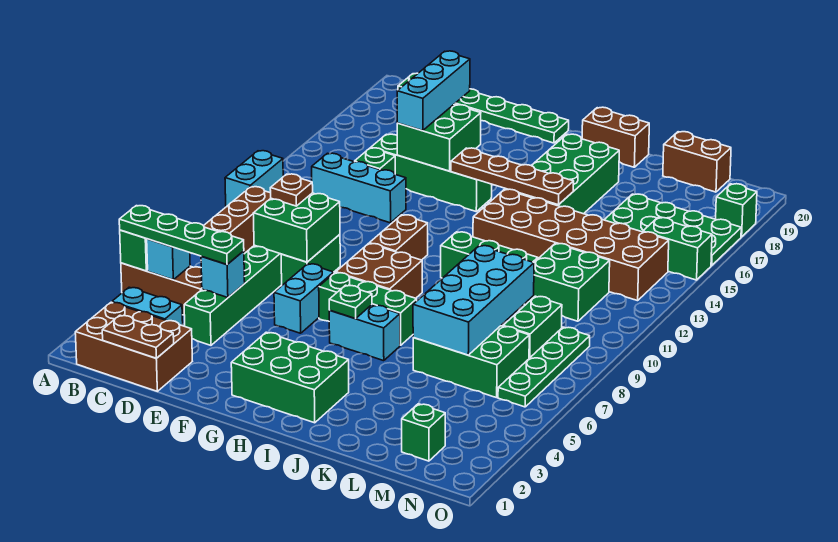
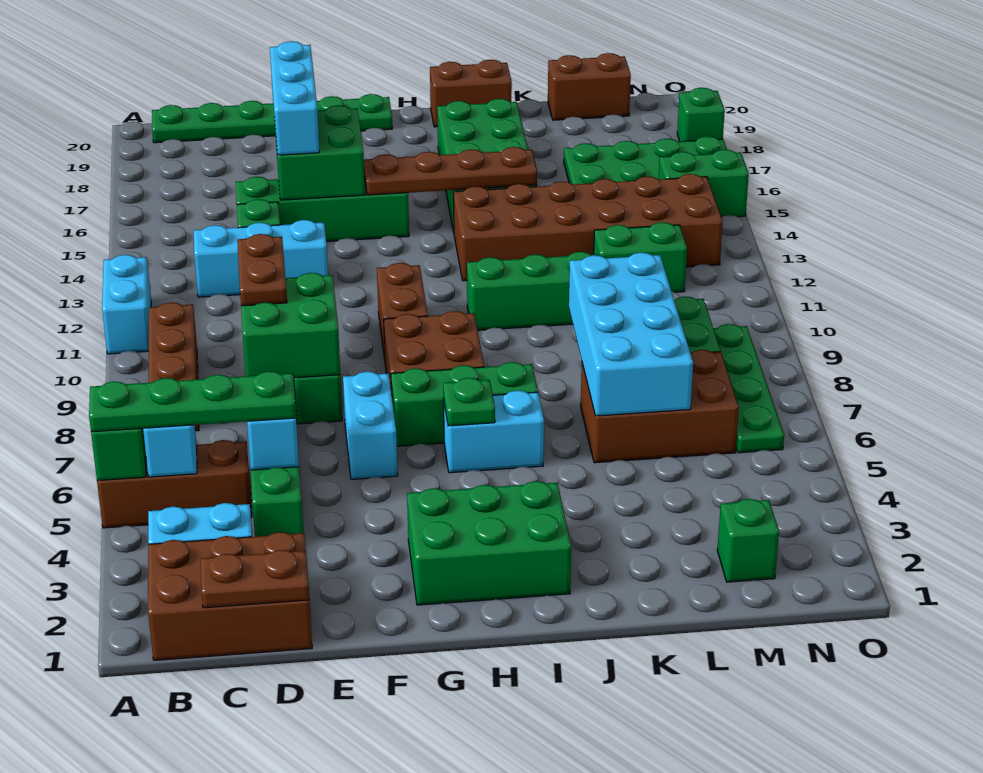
brown plate D9 level 3 -> brown plate D9:D10 level 3
green brick K6:M7 level 1 -> brown brick K6:M7 level 1
green brick L11:M12 level 1 -> green brick L12:M12 level 1

